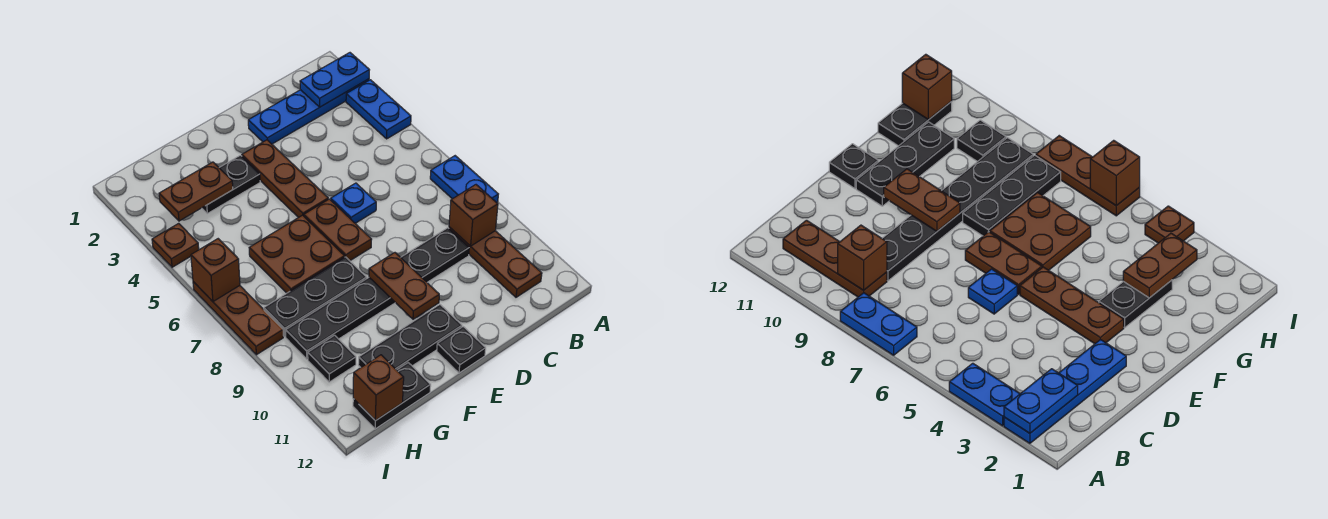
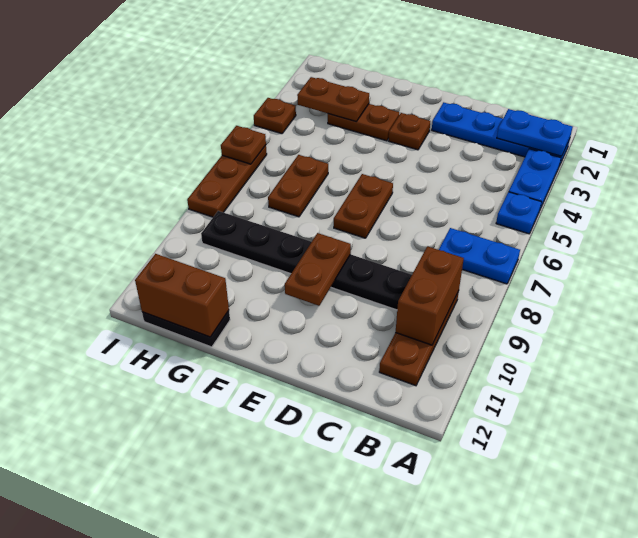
blue plate A7:A8 level 1 -> blue plate A7:B7 level 1
brown brick B9 level 2 -> brown brick B9:B10 level 2
blue plate D6 level 1 -> blue plate A5 level 1
brown plate E3:E5 level 1 -> brown plate E3 level 1
black plate E11:G11 level 1 -> none
black plate E12 level 1 -> none
black plate F3:G3 level 1 -> brown plate F3:G3 level 1
brown plate F6:G7 level 1 -> brown plate G6:G7 level 1
black plate F8:H8 level 1 -> none
black plate H10 level 1 -> none
brown brick H12 level 2 -> brown brick G12:H12 level 2
brown brick I6 level 2 -> brown plate I6 level 2

